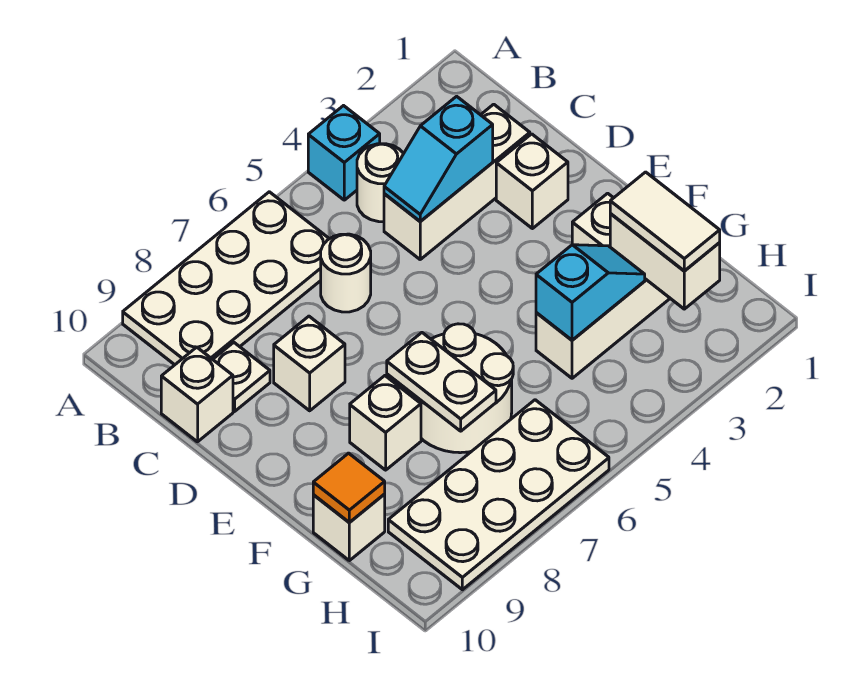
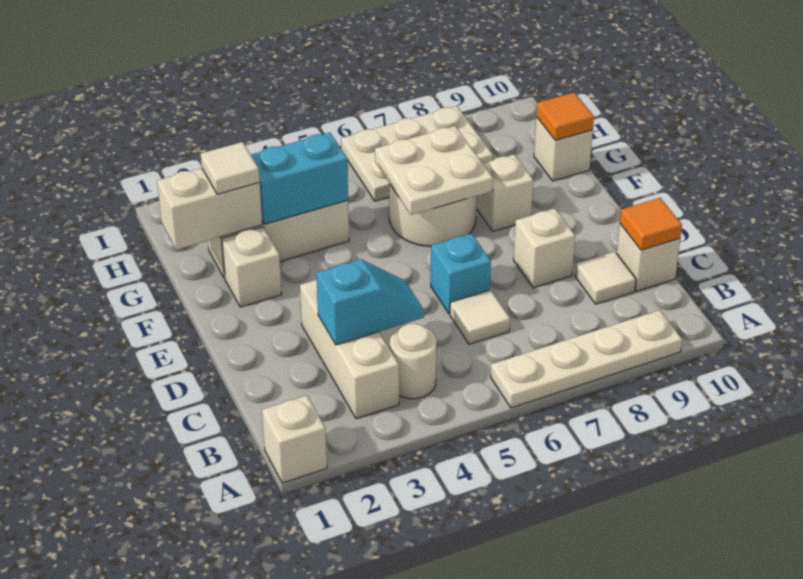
cyan brick A4 level 1 -> cyan brick D6 level 1
white plate A6:B9 level 1 -> white plate A6:A9 level 1
white brick C2:C4 level 1 -> white brick B3:D3 level 1
white round brick C6 level 1 -> white tile C6 level 1
white plate C9 level 1 -> white tile C9 level 1
none -> orange tile C10 level 2
white brick D2 level 1 -> white brick A1 level 1
white plate F7:G7 level 2 -> white plate F6:G7 level 2
white brick G2:H2 level 2 -> white brick G1:G2 level 2
white tile G2:H2 level 3 -> white tile G2 level 3
cyan slope G3:G4 level 2 top 4 -> cyan brick G3:G4 level 2
white plate H6:I9 level 1 -> white plate H6:I8 level 1

